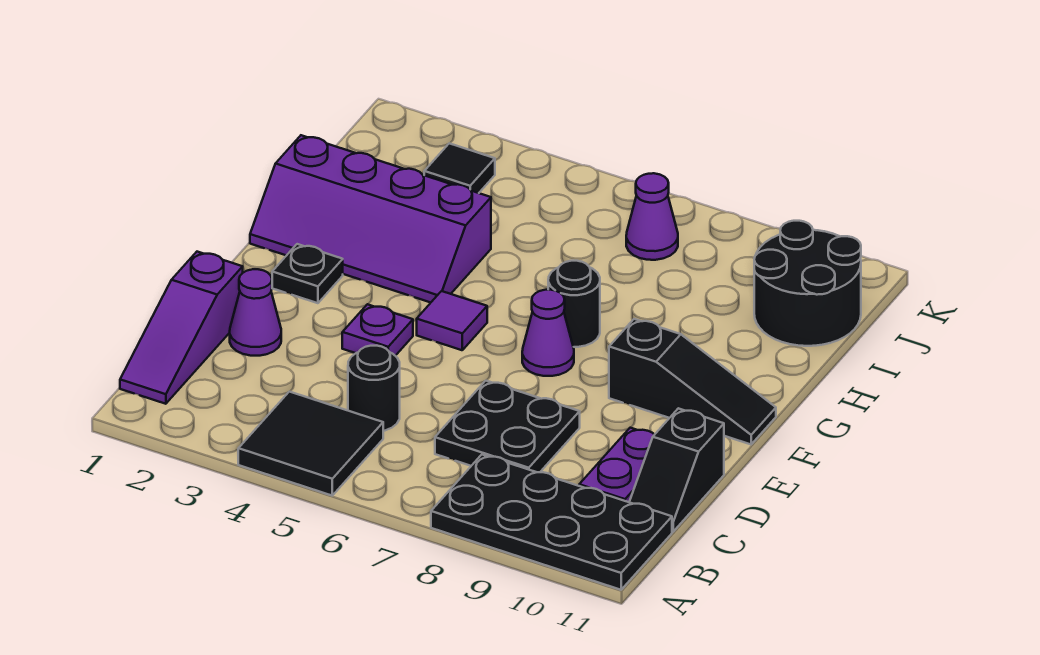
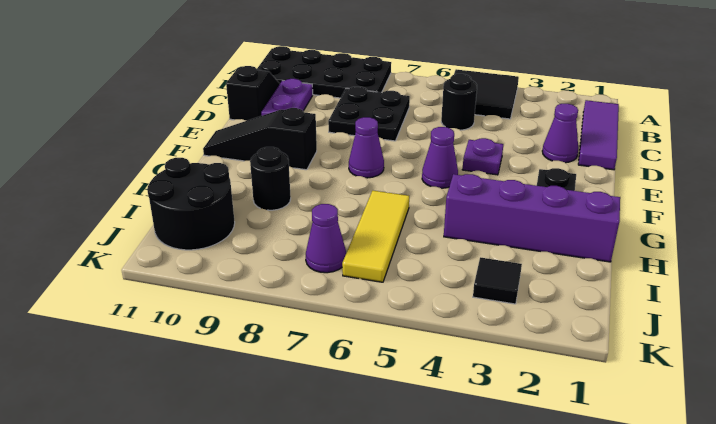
purple slope B1:D1 level 1 top D -> purple tile B1:D1 level 1
purple tile F5 level 1 -> purple cone F5 level 1
black round brick G7 level 1 -> black round brick H9 level 1
none -> yellow tile H6:J6 level 1

